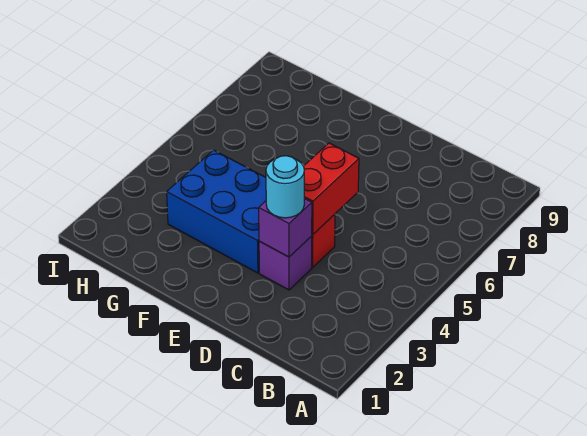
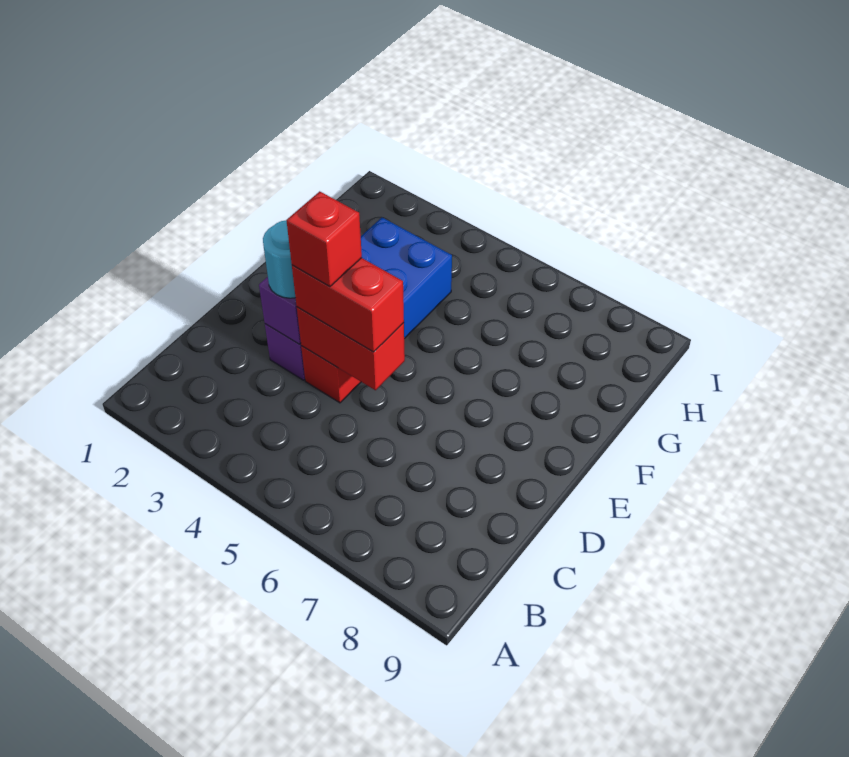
none -> red brick D4:D5 level 3
none -> red brick D4 level 4

